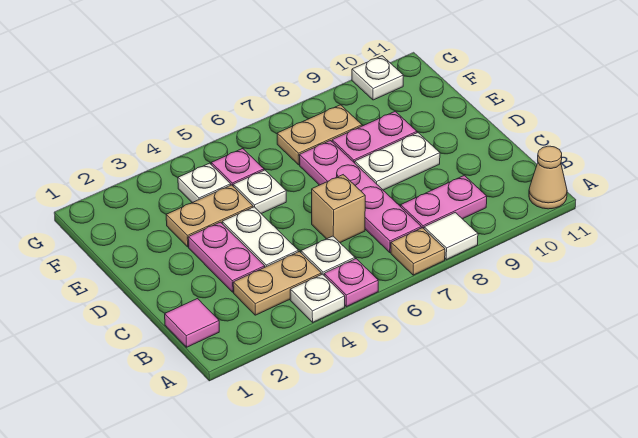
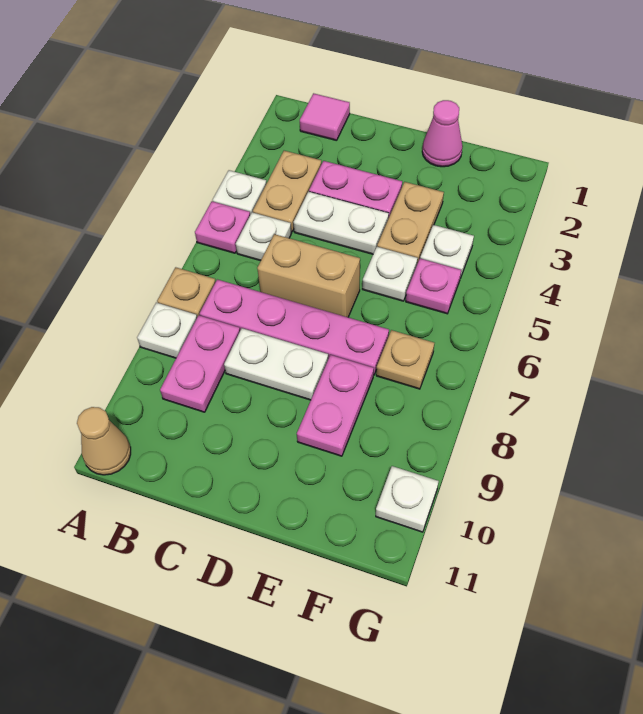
white tile A8 level 1 -> white plate A8 level 1
tan brick C6 level 1 -> tan brick C6:D6 level 1
white plate D8:D9 level 1 -> white plate C8:D8 level 1
none -> pink cone E1 level 1
tan plate F7:F8 level 1 -> tan plate F7 level 1

